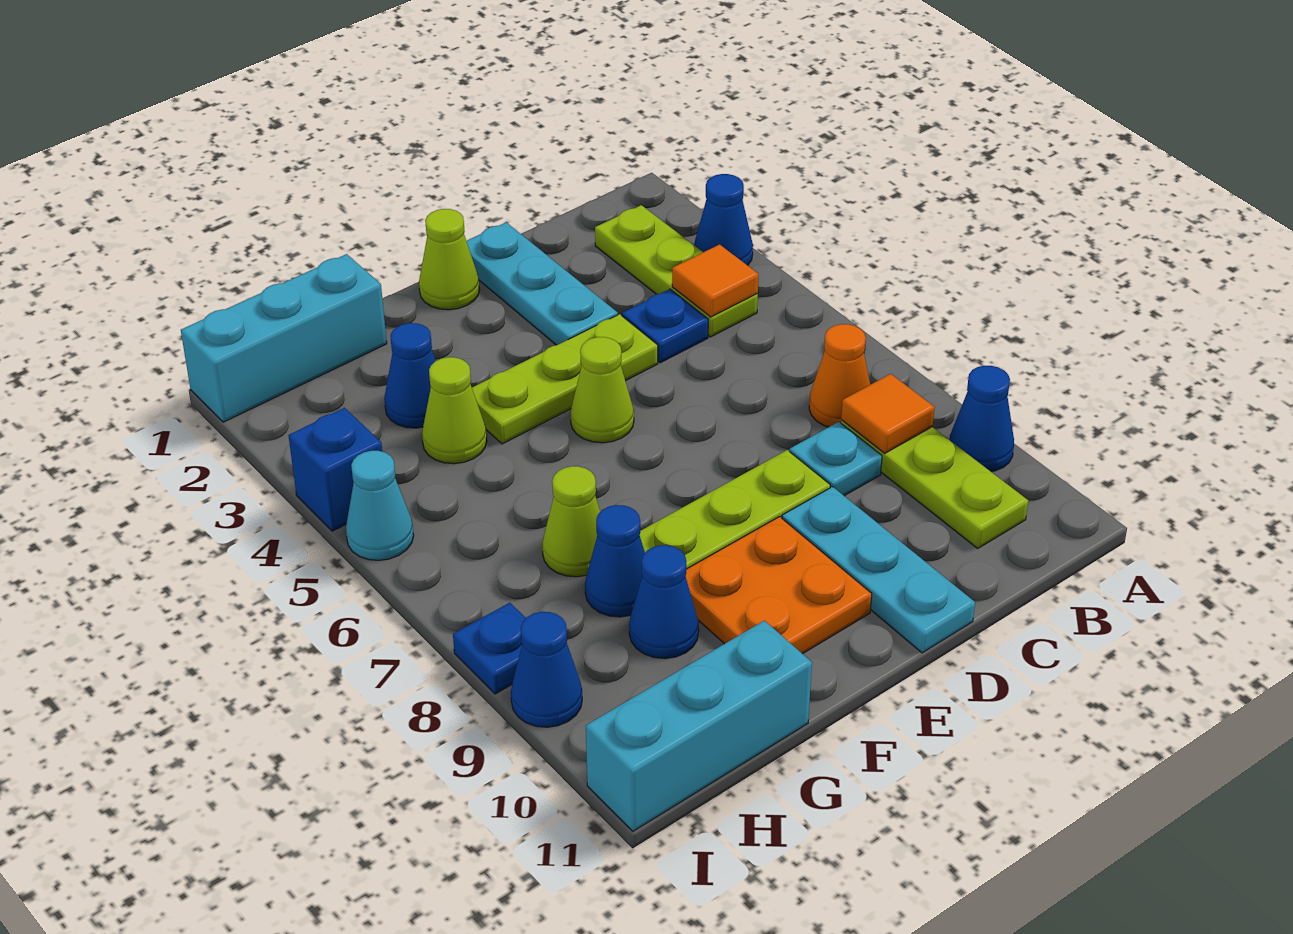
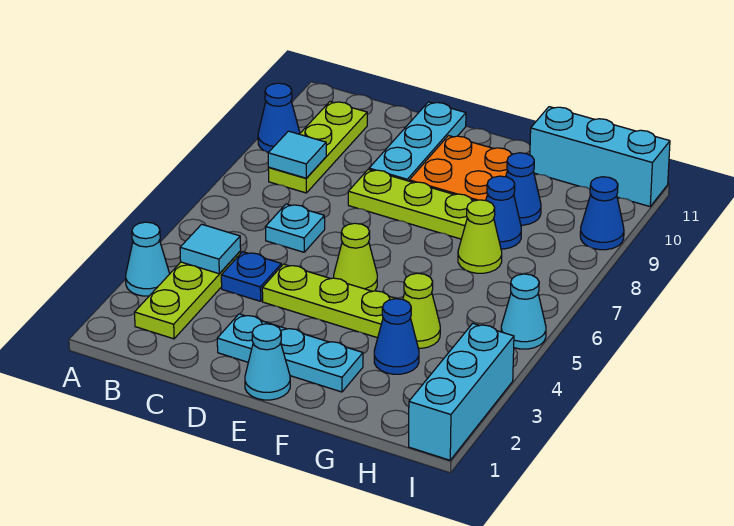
blue cone A3 level 1 -> cyan cone A3 level 1
orange tile B4 level 2 -> cyan tile B4 level 2
orange cone B7 level 1 -> none
orange tile B8 level 2 -> cyan tile B8 level 2
cyan plate C8 level 1 -> cyan plate C6 level 1
cyan plate D1:D3 level 1 -> cyan plate D2:F2 level 1
lime cone E1 level 1 -> cyan cone E1 level 1
cyan brick G1:I1 level 1 -> cyan brick I1:I3 level 1
blue brick I4 level 1 -> none
blue plate I8 level 1 -> none

